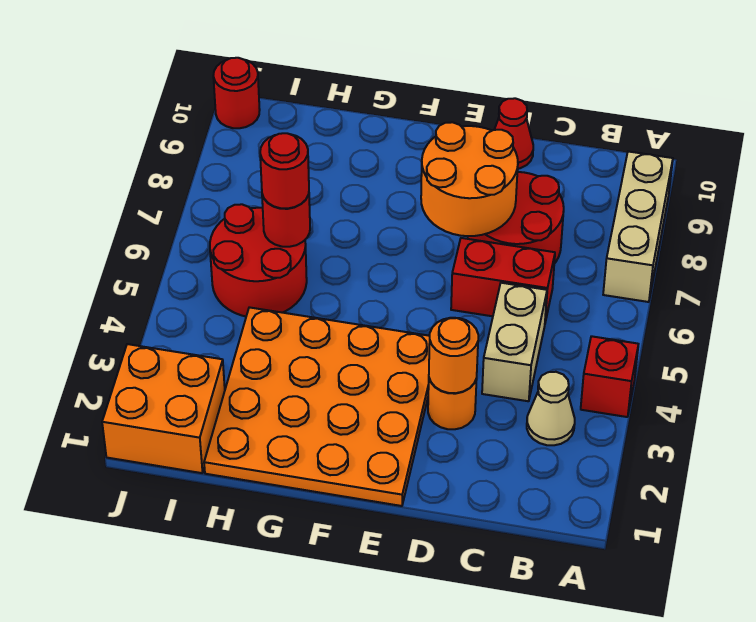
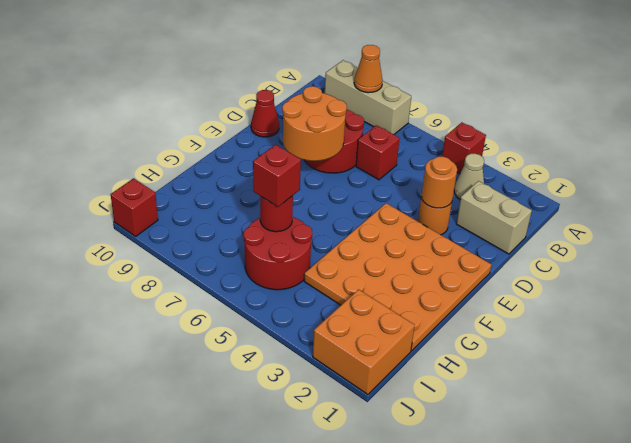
none -> orange cone A8 level 2
tan brick C4:C5 level 1 -> tan brick C1:C2 level 1
red brick C6:D6 level 1 -> red brick C6 level 1
red round brick H6 level 3 -> red brick H6 level 3
red round brick J10 level 1 -> red brick J10 level 1

